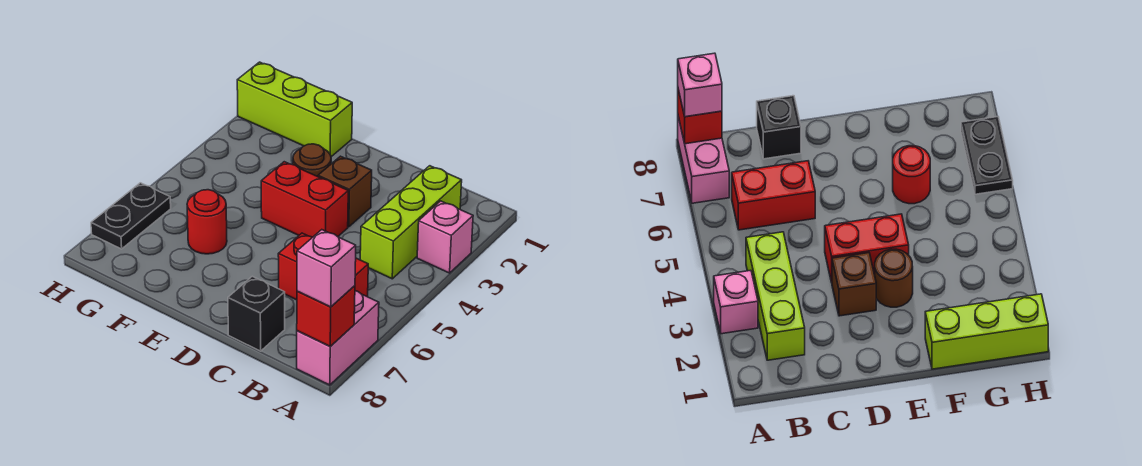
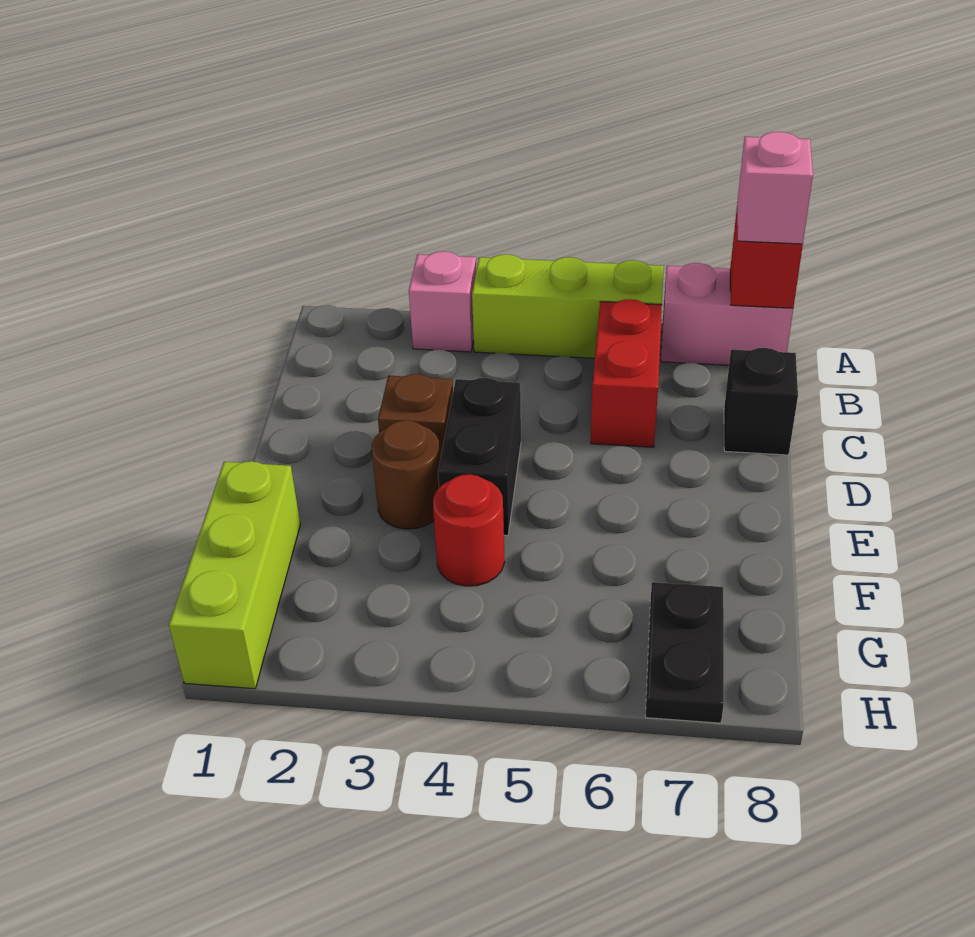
lime brick B2:B4 level 1 -> lime brick A4:A6 level 1
red brick D4:E4 level 1 -> black brick D4:E4 level 1
red round brick F6 level 1 -> red round brick F4 level 1
black plate H6:H7 level 1 -> black plate G7:H7 level 1

